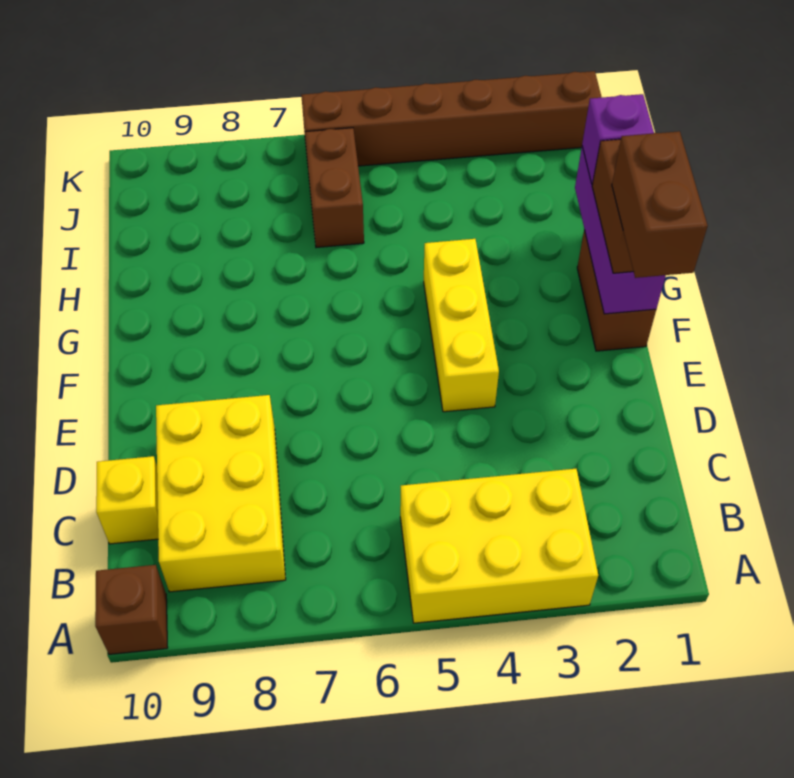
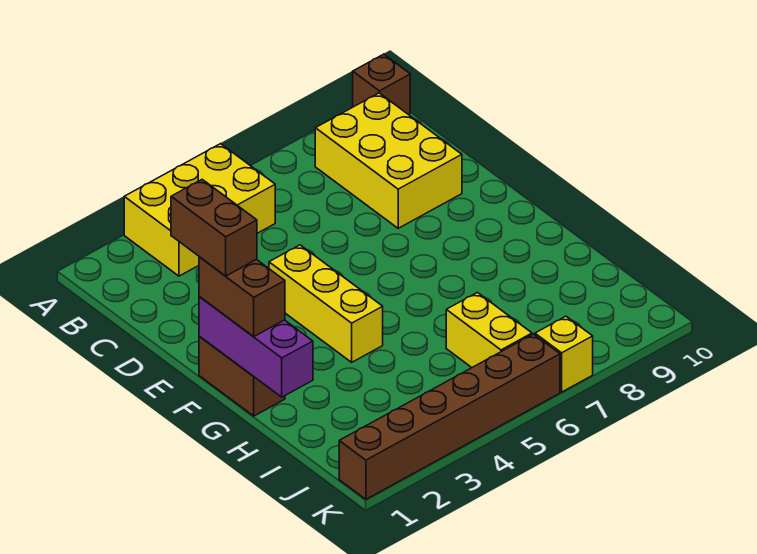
yellow brick C10 level 1 -> yellow brick K7 level 1
purple brick H1 level 3 -> none
brown brick I6:J6 level 1 -> yellow brick I6:J6 level 1

